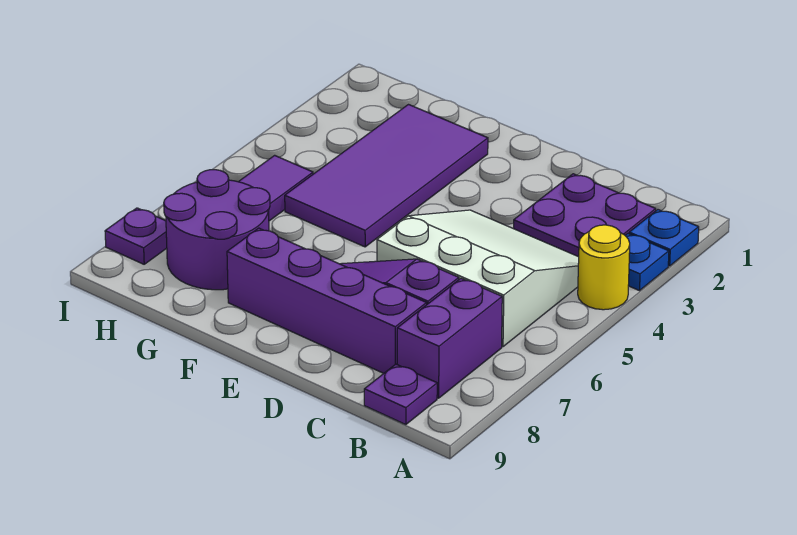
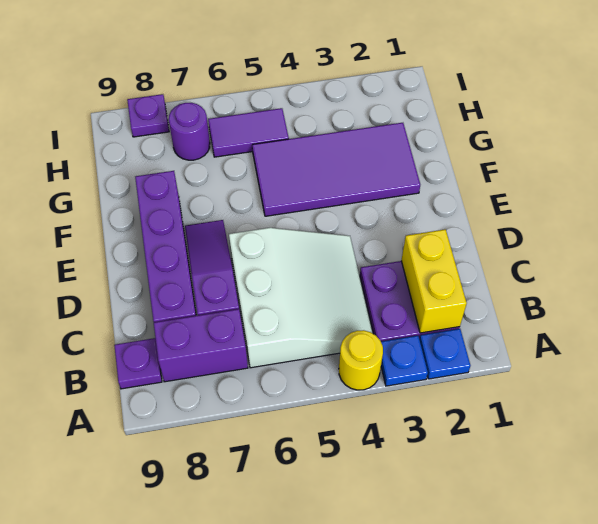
none -> yellow brick B2:C2 level 2
purple round brick G7:H8 level 1 -> purple round brick H7 level 1

